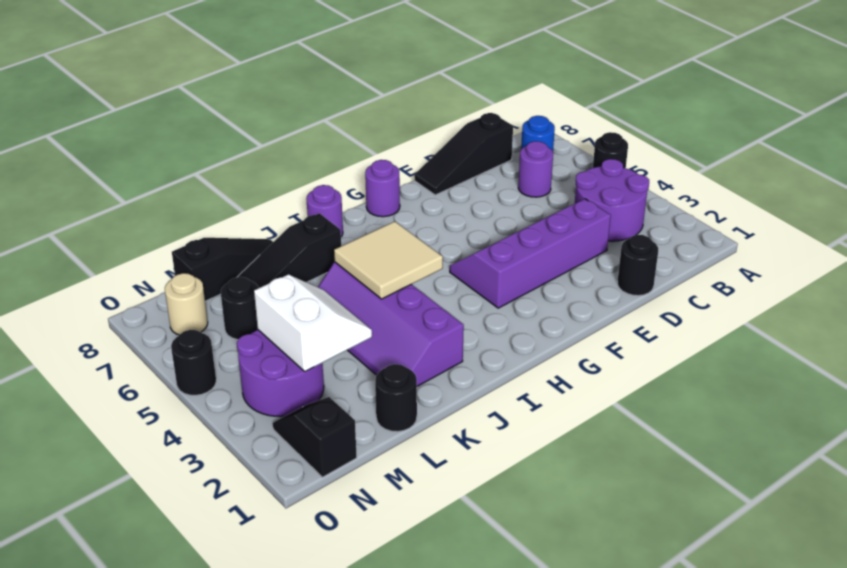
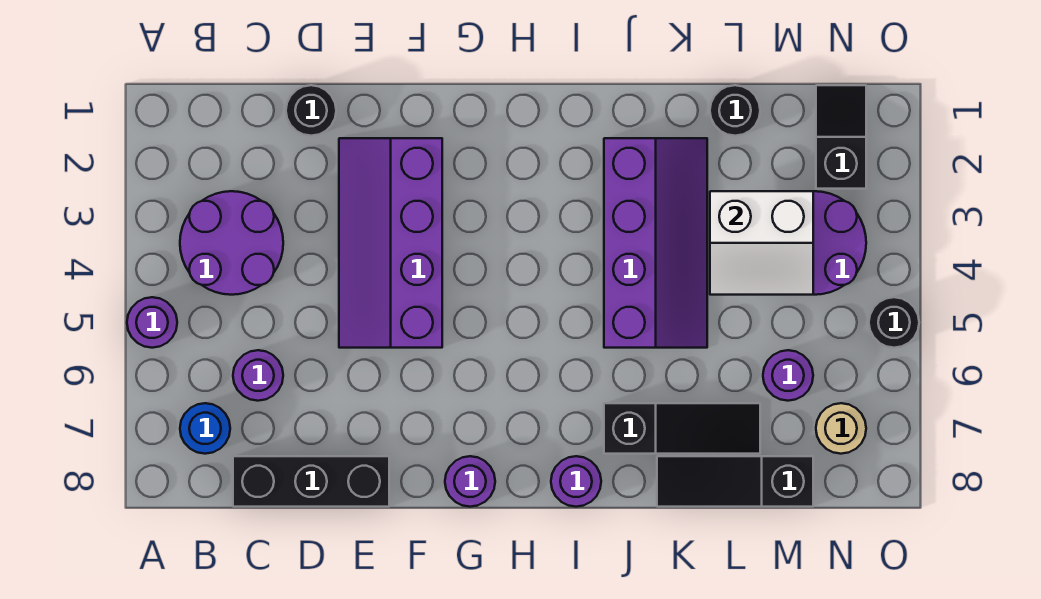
black round brick A5 level 1 -> purple round brick A5 level 1
black slope C8:E8 level 1 top C -> black brick C8:E8 level 1
purple slope D3:G4 level 1 top 3 -> purple slope E2:F5 level 1 top F
tan tile I4:J5 level 2 -> none
white slope L3:M4 level 2 top M -> white slope L3:M4 level 2 top 3
black round brick M6 level 1 -> purple round brick M6 level 1
black slope N1:N2 level 1 top 1 -> black slope N1:N2 level 1 top 2

